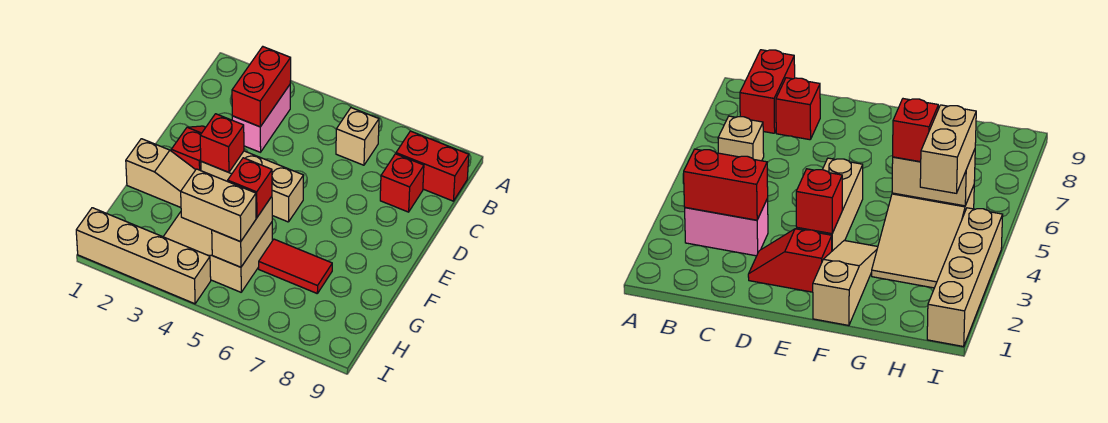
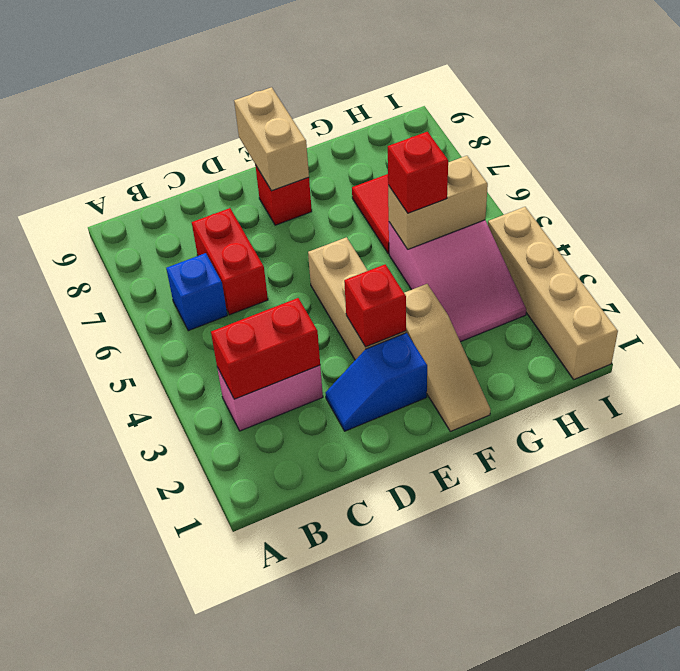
tan brick B6 level 1 -> blue brick B6 level 1
red brick B8:B9 level 1 -> red brick C6:C7 level 1
red brick C8 level 1 -> red brick E8 level 1
red slope D2:E2 level 1 top E -> blue slope D2:E2 level 1 top E
tan slope F1:F3 level 1 top 1 -> tan slope F1:F3 level 1 top 3
tan slope G3:H5 level 1 top 5 -> pink slope G3:H5 level 1 top 5
tan brick H4:H5 level 3 -> tan brick E8:E9 level 2

